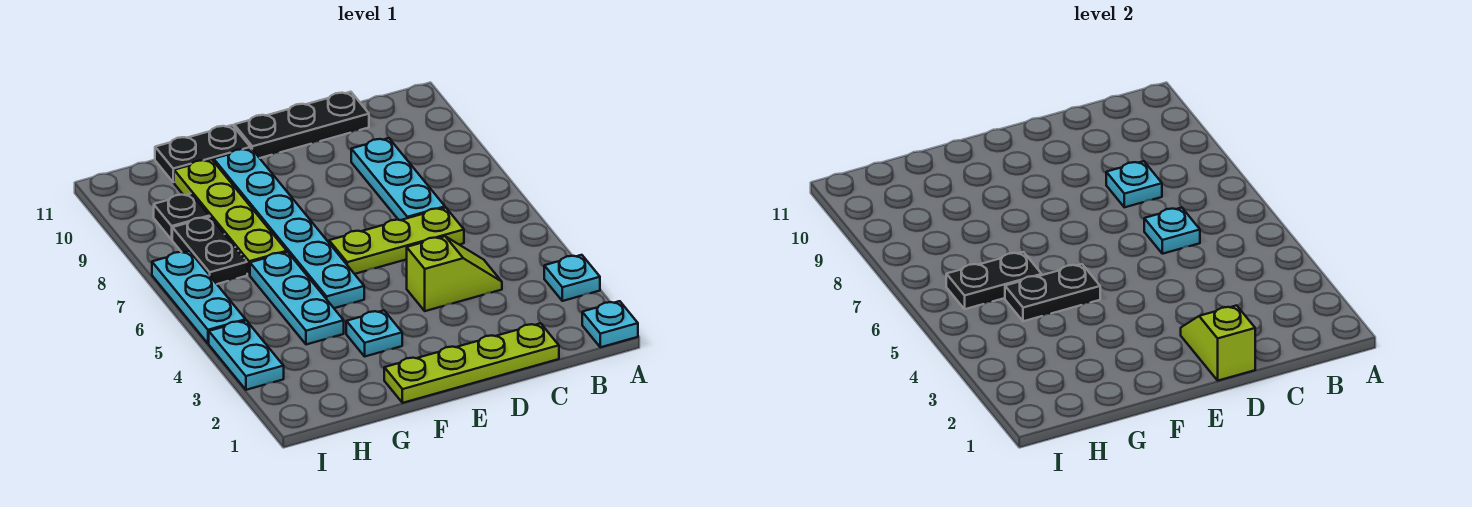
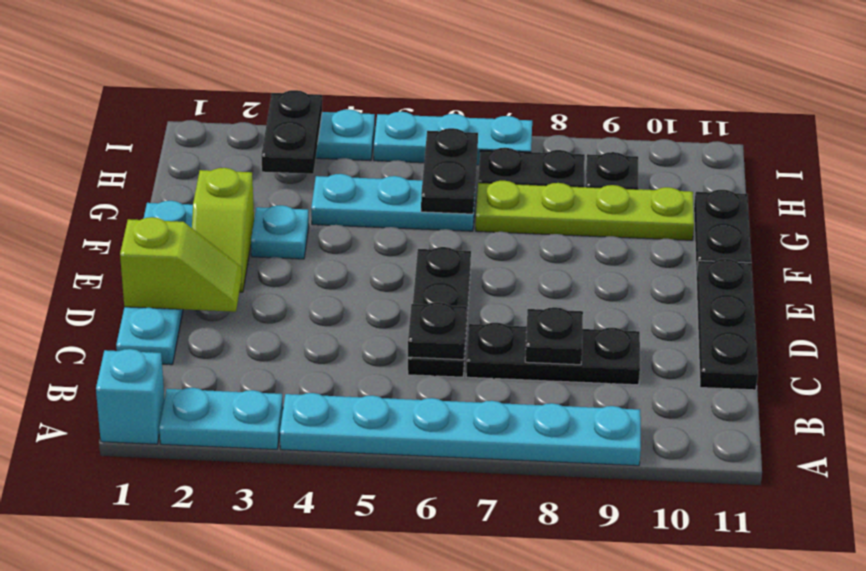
cyan plate A1 level 1 -> cyan brick A1 level 1
cyan plate A3 level 1 -> cyan plate A2:A3 level 1
lime plate C1:F1 level 1 -> cyan plate C1:F1 level 1
lime slope C4:D4 level 1 top D -> lime slope E2:F2 level 1 top F
lime plate C6:E6 level 1 -> black plate C6:E6 level 1
cyan plate C6 level 2 -> black plate C6 level 2
cyan plate C7:C9 level 1 -> black plate C7:C9 level 1
cyan plate C8 level 2 -> black plate C8 level 2
cyan plate F5:F10 level 1 -> cyan plate A4:A9 level 1
black plate F5:G5 level 2 -> black plate H3:I3 level 2

